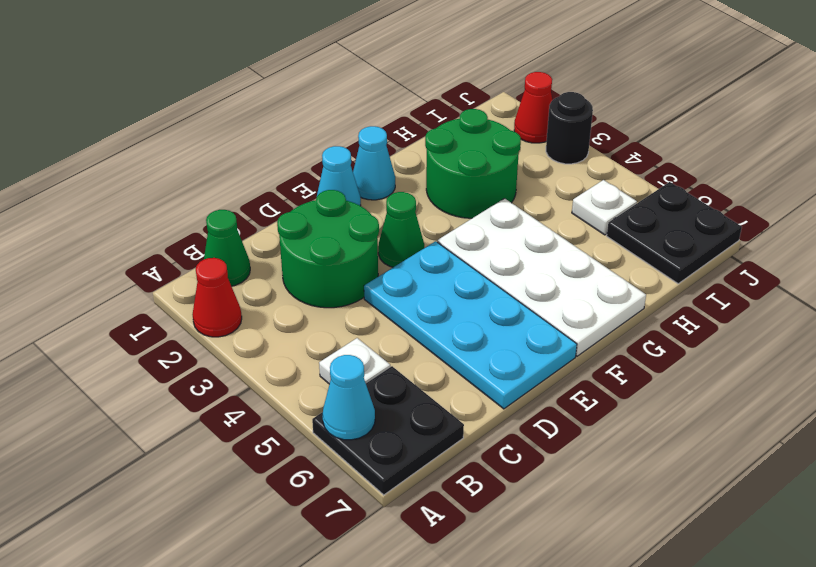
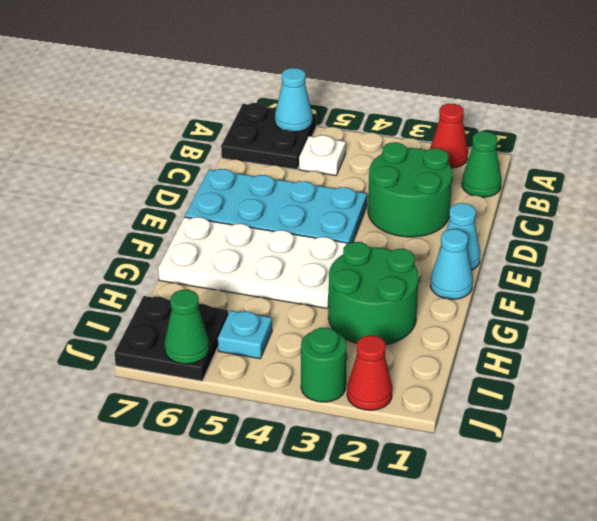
green cone E3 level 1 -> green cone J6 level 2
white plate I5 level 1 -> cyan plate I5 level 1
black round brick J3 level 1 -> green round brick J3 level 1

